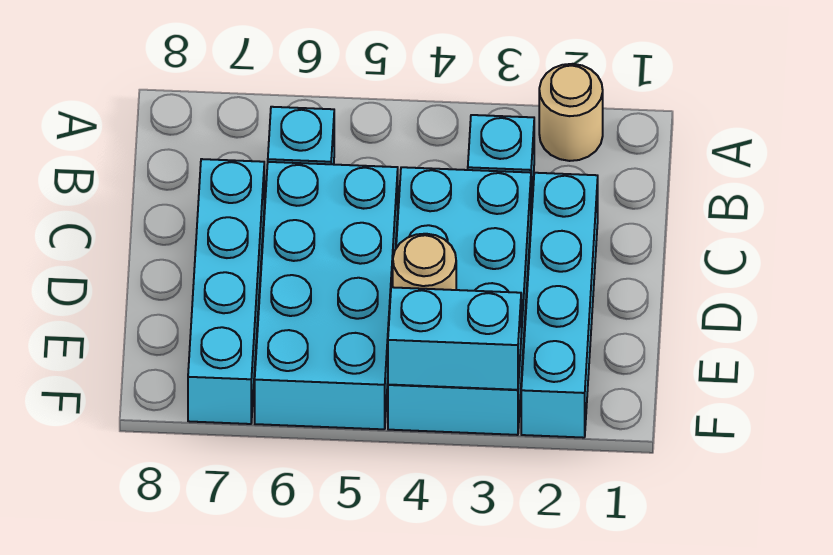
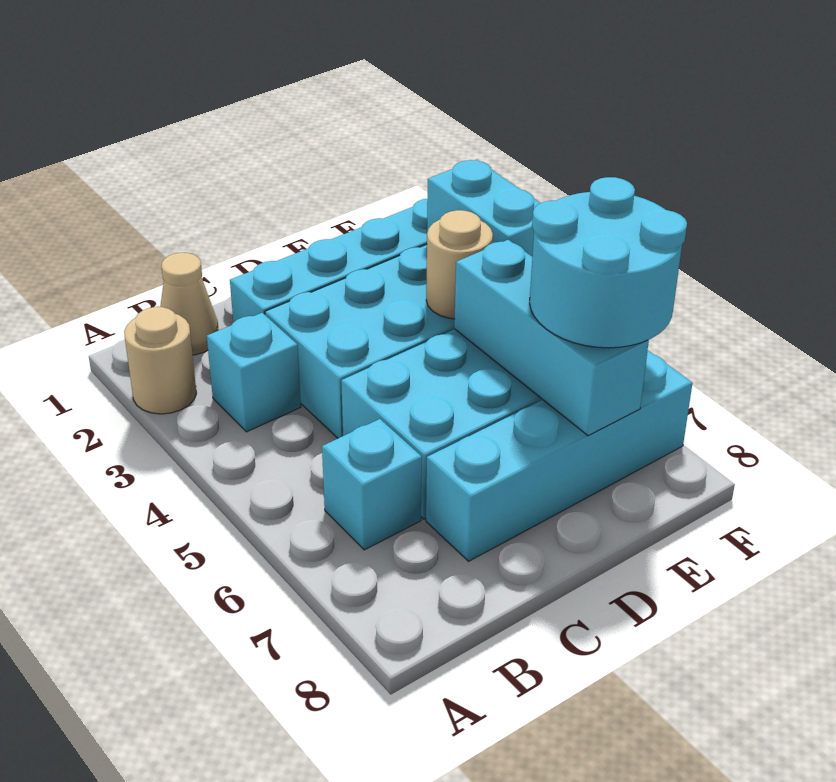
none -> tan cone B1 level 1
none -> cyan brick E5:E7 level 2
none -> cyan round brick E6:F7 level 3

